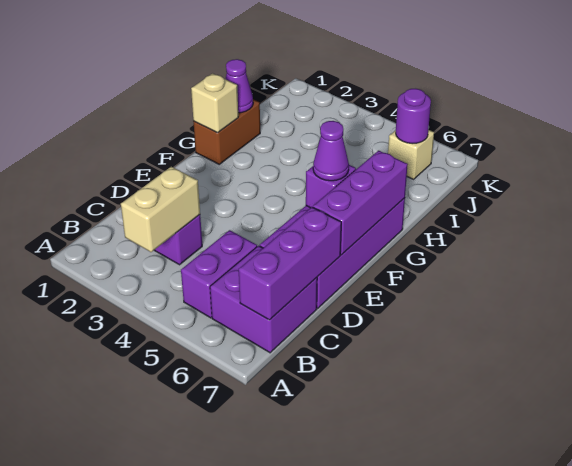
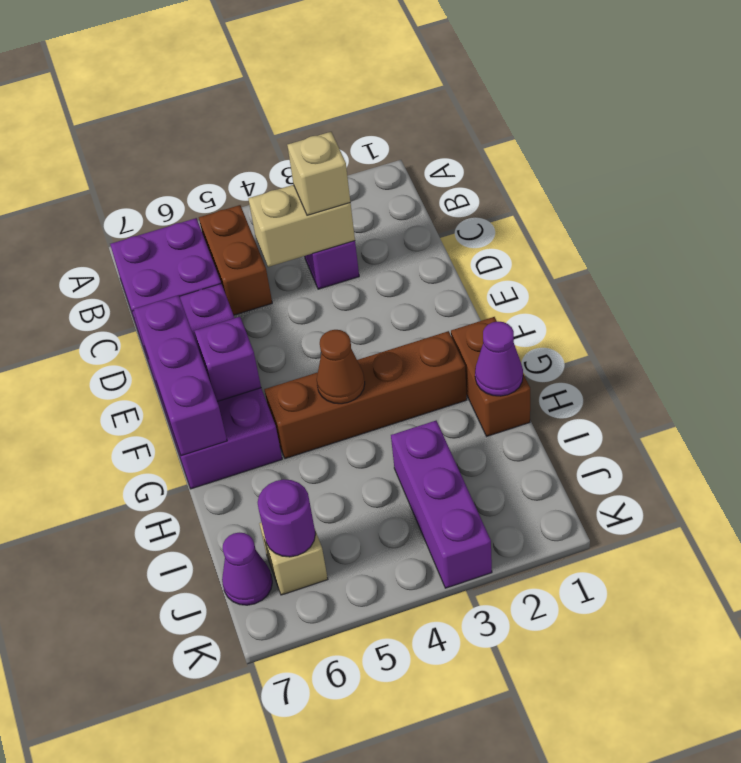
tan brick B3:C3 level 2 -> tan brick C3:C4 level 2
purple brick B5:C5 level 1 -> brown brick B5:C5 level 1
purple brick B7:D7 level 2 -> purple brick I3:K3 level 1
purple cone F6 level 3 -> purple cone J7 level 1
tan brick G1 level 2 -> tan brick C3 level 3
none -> brown brick G2:G5 level 1
none -> brown cone G4 level 2

